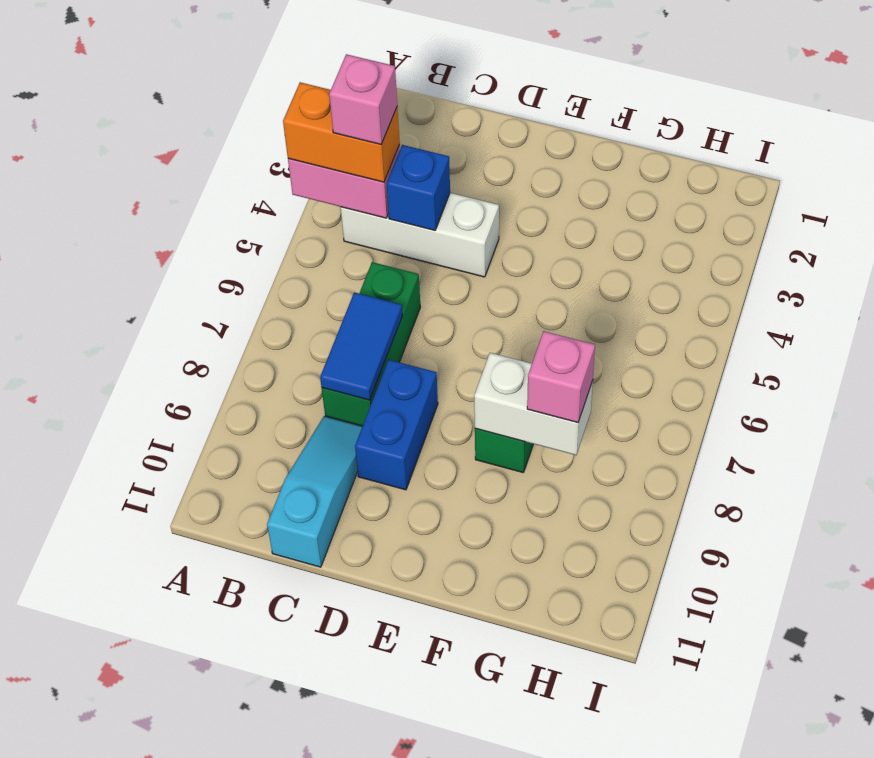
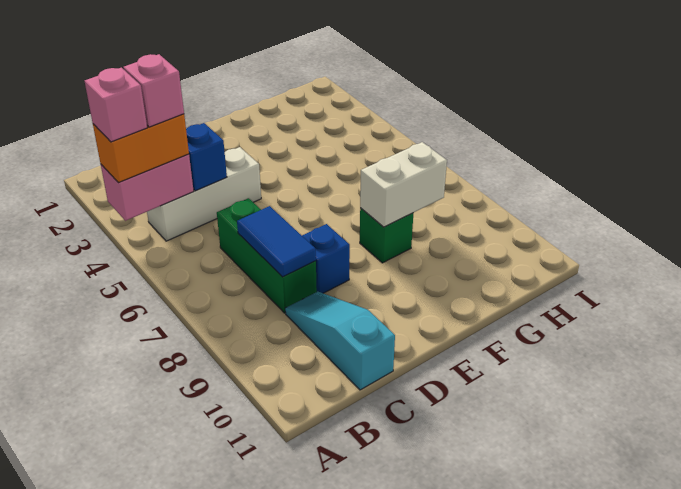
blue brick D8:D9 level 1 -> blue brick D8 level 1
pink brick G8 level 3 -> pink brick A4 level 4

